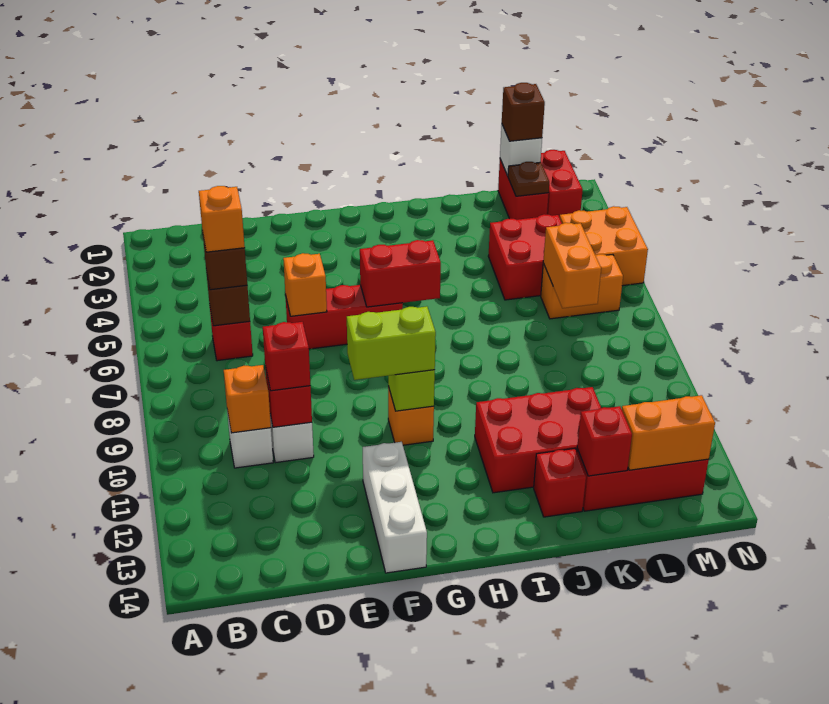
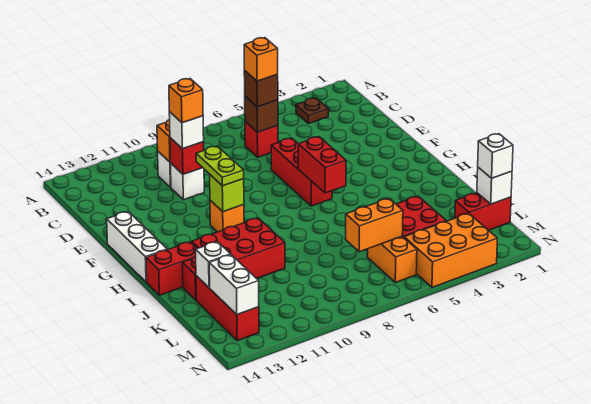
red brick D10 level 3 -> white brick D10 level 3
orange brick E6 level 2 -> orange brick D10 level 4
lime brick F10:G10 level 3 -> lime plate F10:G10 level 3
white brick F12:F14 level 1 -> white brick F14:H14 level 1
red brick I11:K12 level 1 -> red brick I10:J12 level 1
red brick K13 level 2 -> white brick K13 level 2
brown brick L1 level 3 -> white brick L1 level 3
brown plate L2 level 2 -> brown plate B3 level 1
orange brick L13:M13 level 2 -> white brick L13:M13 level 2
red brick M1:M2 level 1 -> red brick I13:I14 level 1
orange brick M4:N5 level 1 -> orange brick M3:N5 level 1

